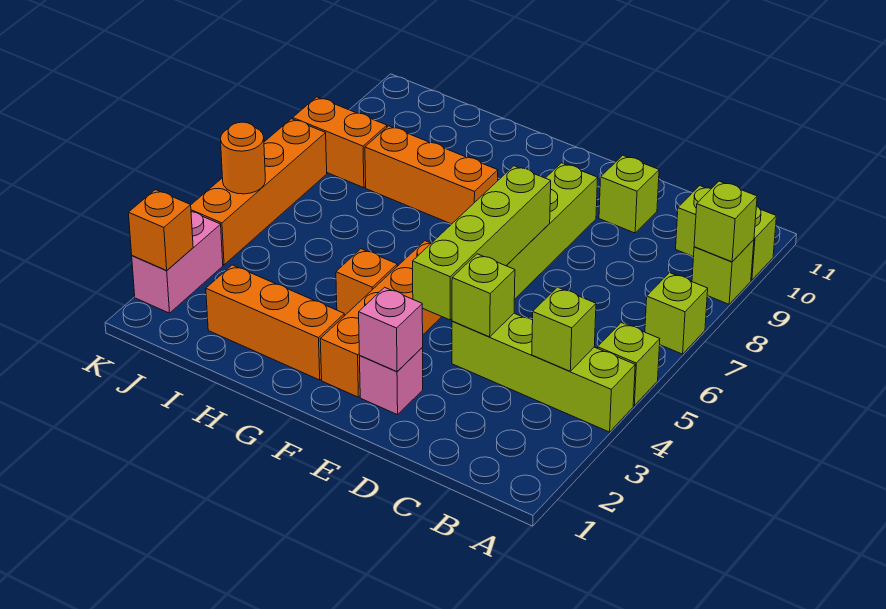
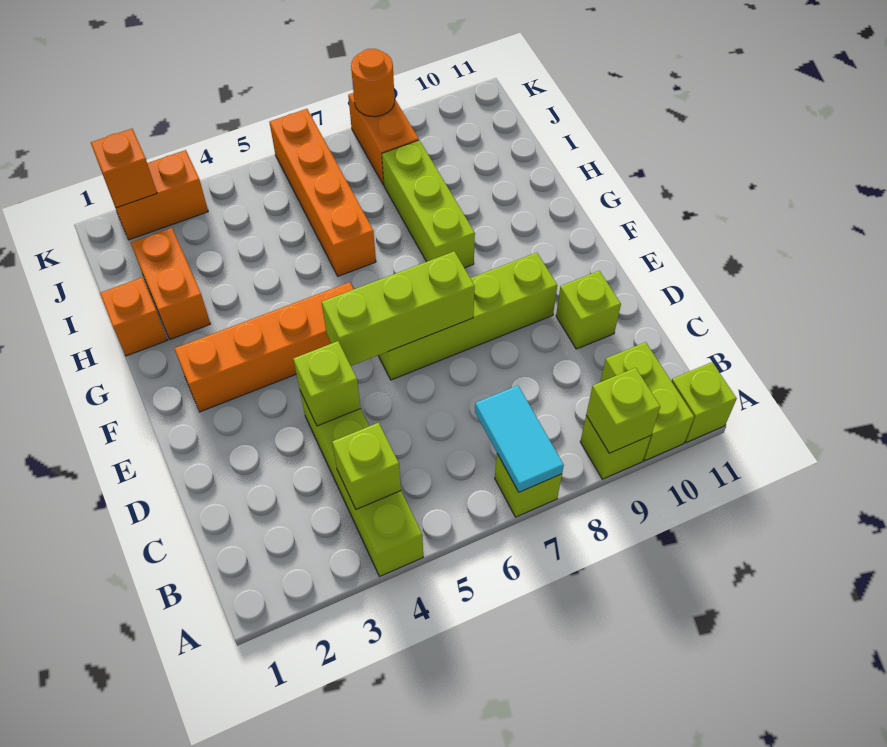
lime brick A5 level 1 -> lime brick A11 level 1
none -> cyan tile A7:B7 level 2
pink brick E2 level 1 -> none
pink brick E2 level 2 -> none
lime brick E4:E7 level 2 -> lime brick E5:E7 level 2
orange brick G2:I2 level 1 -> orange brick H2:I2 level 1
orange brick G4 level 1 -> orange brick H1 level 1
orange brick G8:I8 level 1 -> lime brick G8:I8 level 1
pink brick K2:K3 level 1 -> orange brick K2:K3 level 1
orange brick K4:K7 level 1 -> orange brick H6:K6 level 1
orange round brick K5 level 2 -> orange round brick K8 level 2

